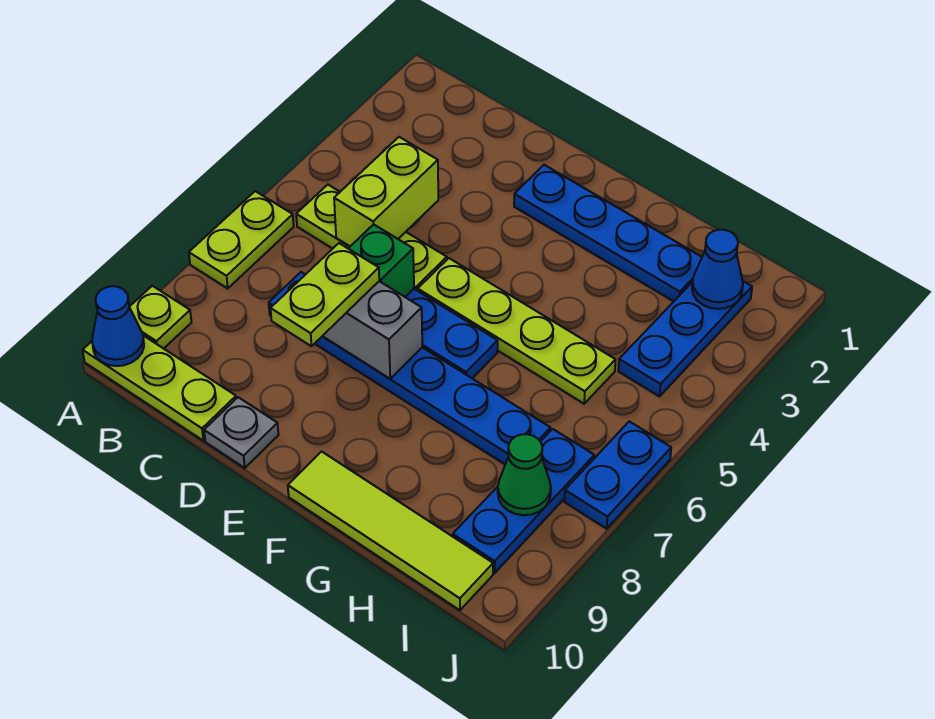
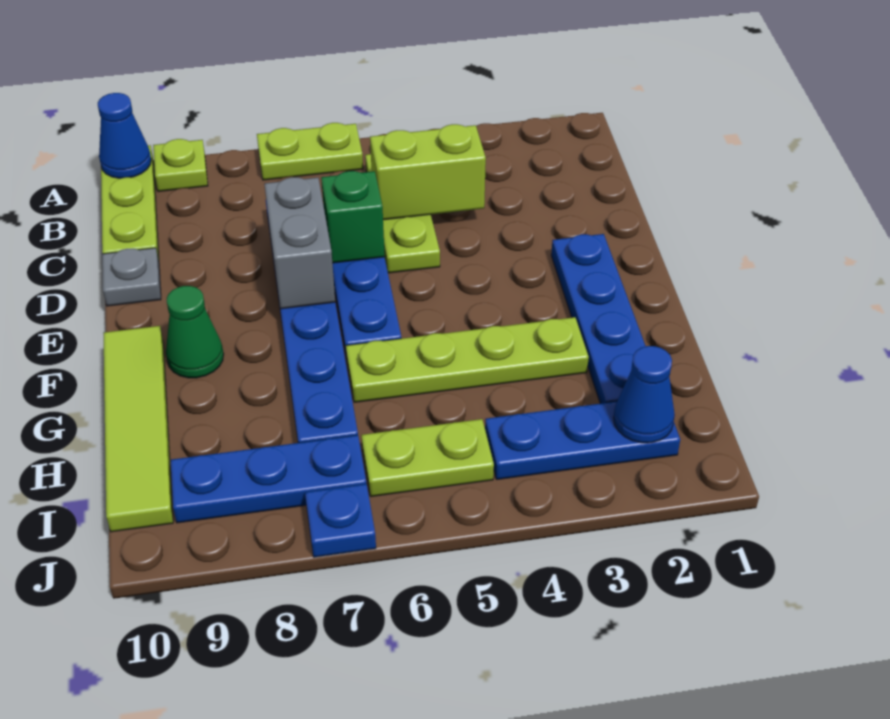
lime plate D7:D8 level 3 -> lime plate I5:I6 level 1
lime plate E5:H5 level 1 -> lime plate G3:G6 level 1
green cone I8 level 2 -> green cone F9 level 1
blue plate J6:J7 level 1 -> blue plate J7 level 1

